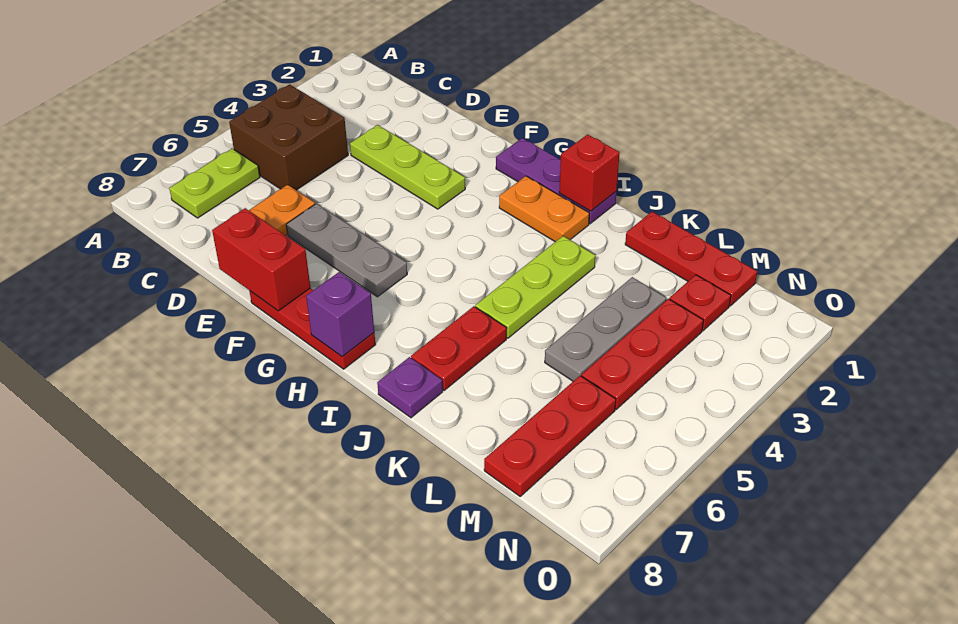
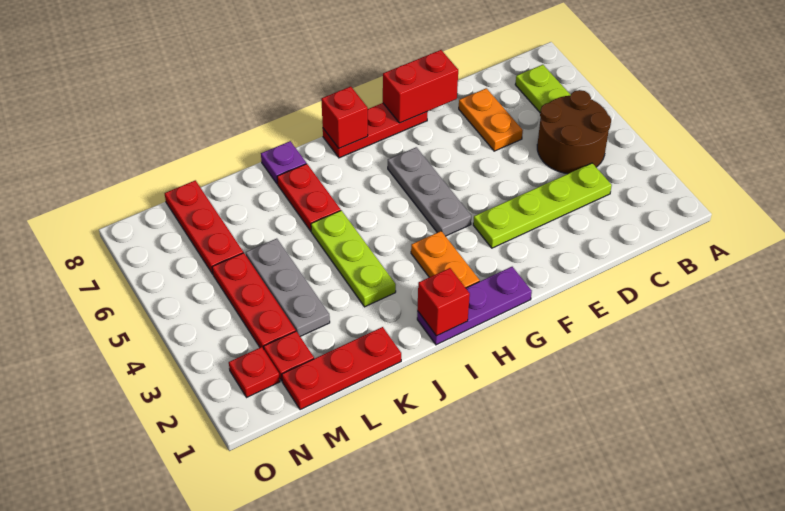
brown brick B4:C5 level 1 -> brown round brick B4:C5 level 1
lime plate D3:F3 level 1 -> lime plate C3:F3 level 1
grey plate E6:G6 level 1 -> grey plate G4:G6 level 1
orange plate H2:I2 level 1 -> orange plate H2:H3 level 1
purple brick H8 level 2 -> red brick H8 level 2
none -> red plate N2 level 1

